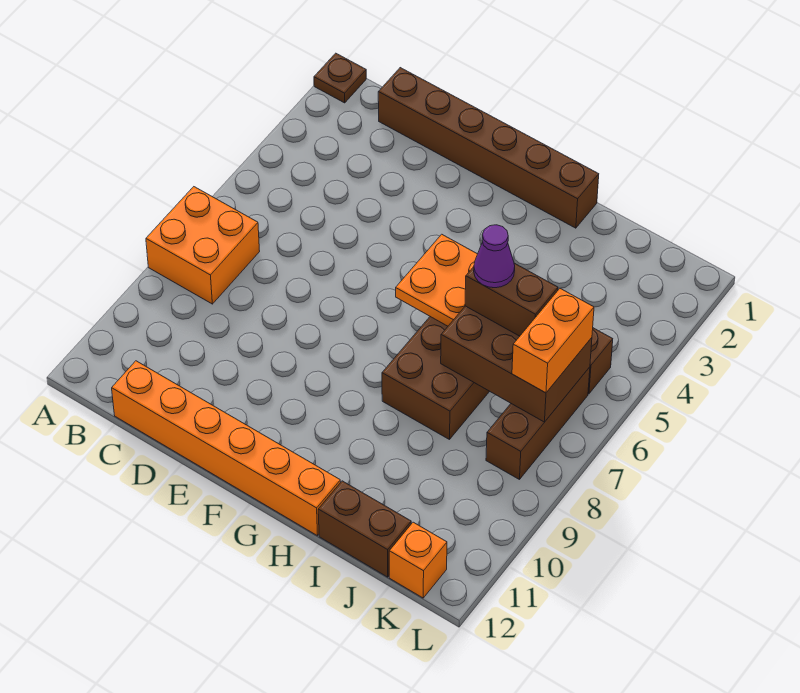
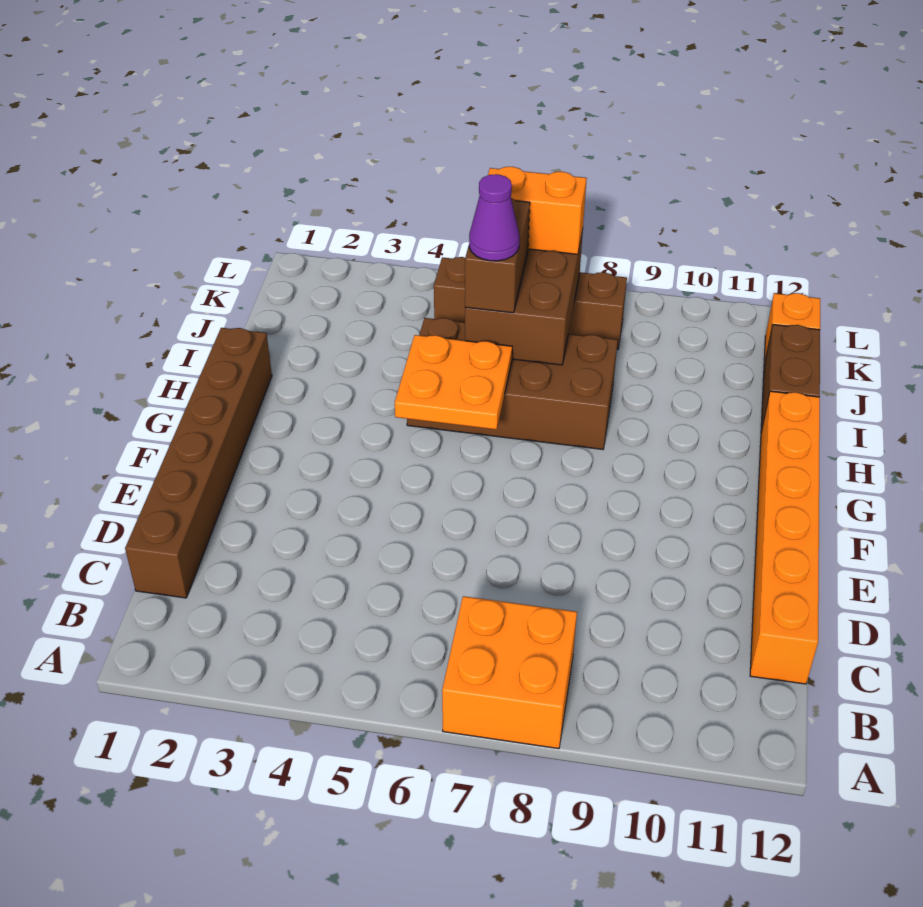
brown plate A1 level 1 -> none

